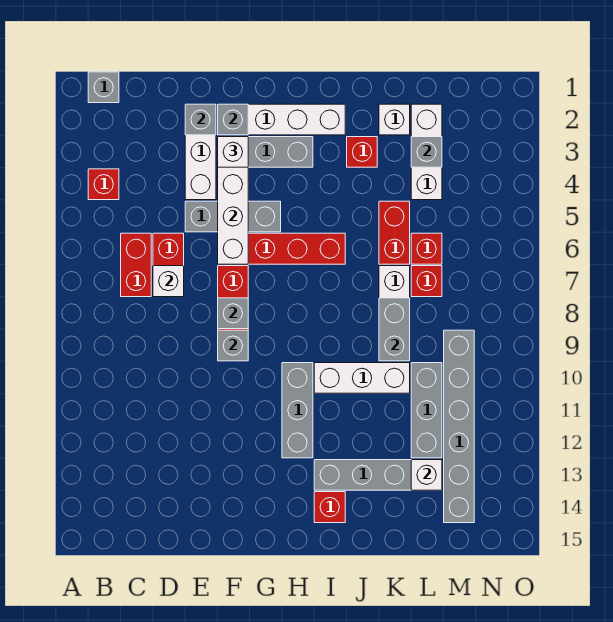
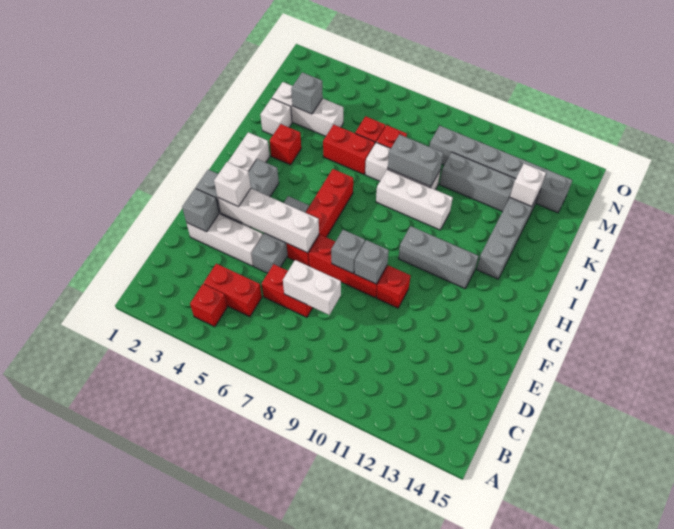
grey brick B1 level 1 -> none
red brick C6:C7 level 1 -> red brick C4:C5 level 1
white brick D7 level 2 -> white brick D7:D8 level 2
white brick I10:K10 level 1 -> white brick J8:J10 level 1
red brick I14 level 1 -> red brick F10 level 1

